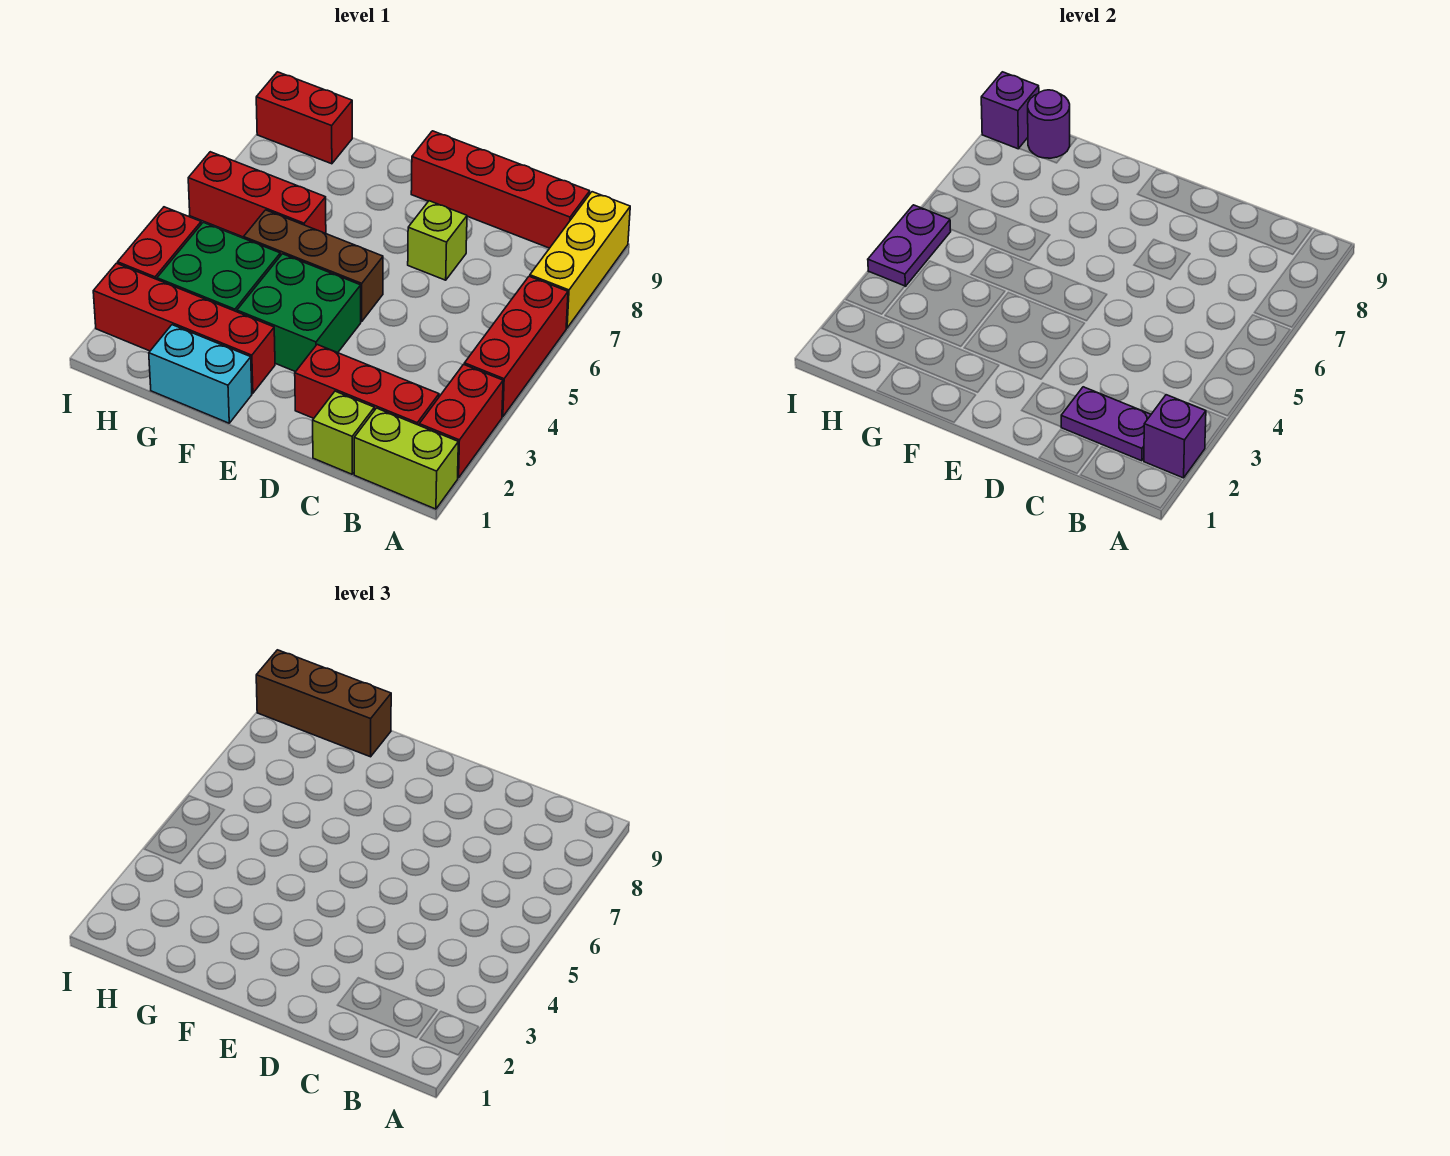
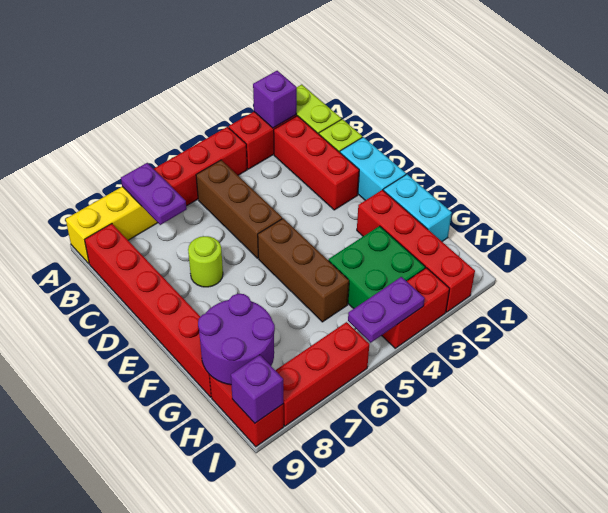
purple plate B2:C2 level 2 -> purple plate A7:B7 level 2
red brick B9:E9 level 1 -> red brick B9:G9 level 1
none -> cyan brick D1:E1 level 1
lime brick D7 level 1 -> lime round brick D7 level 1
green brick E3:F4 level 1 -> none
red brick G6:I6 level 1 -> red brick I6:I8 level 1
brown brick G9:I9 level 3 -> brown brick B5:D5 level 1
purple round brick H9 level 2 -> purple round brick G8:H9 level 2

